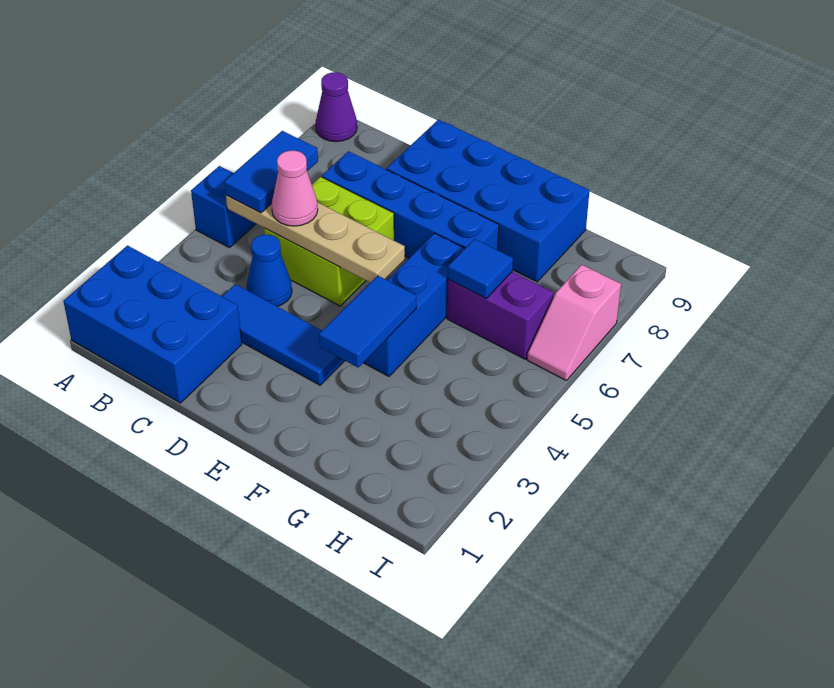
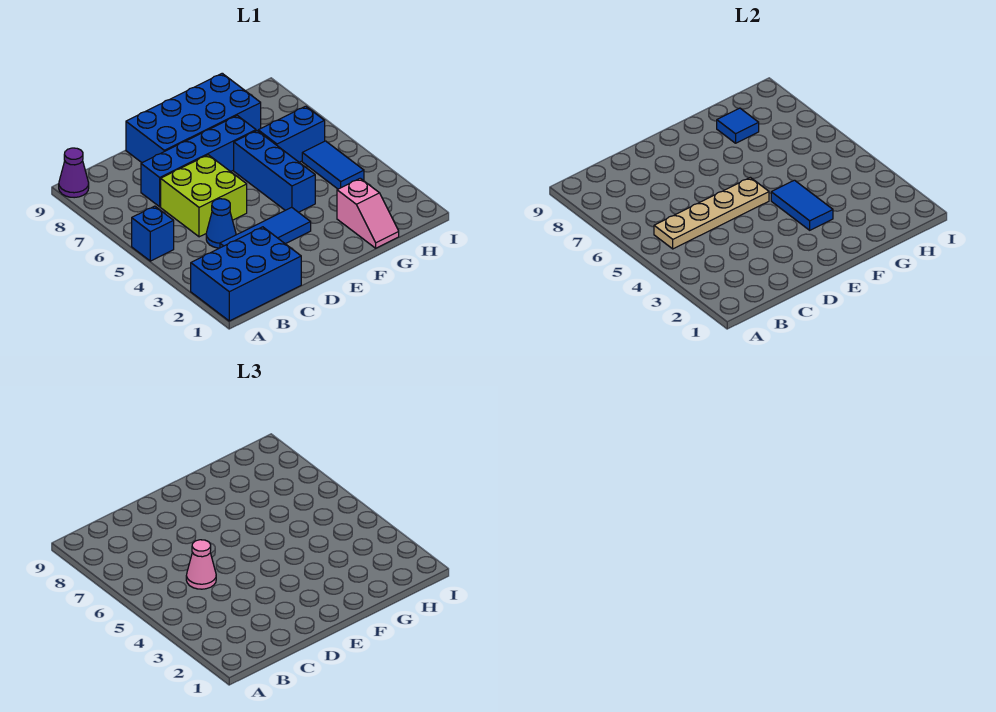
blue tile B5:B6 level 3 -> blue tile H4:H5 level 1
purple brick G6:H6 level 1 -> blue brick G6:H6 level 1
blue tile G6 level 2 -> blue tile G8 level 2
pink slope I6:I7 level 1 top 7 -> pink slope G1:G2 level 1 top 2

